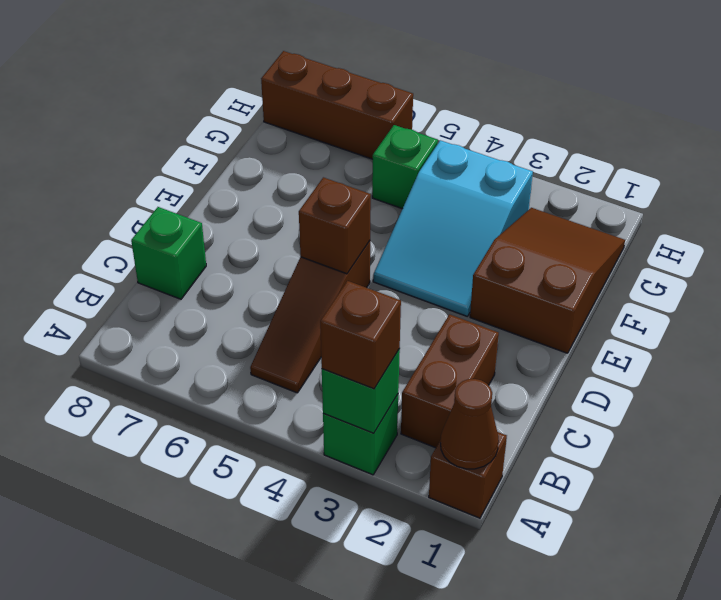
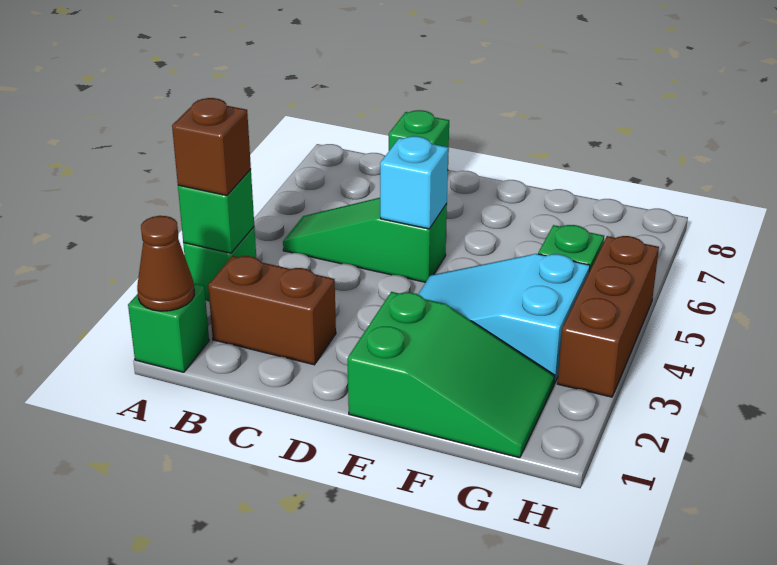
brown brick A1 level 1 -> green brick A1 level 1
brown slope B5:D5 level 1 top D -> green slope B5:D5 level 1 top D
brown brick D5 level 2 -> cyan brick D5 level 2
brown slope E1:G2 level 1 top E -> green slope E1:G2 level 1 top E
brown brick H6:H8 level 1 -> brown brick H3:H5 level 1

